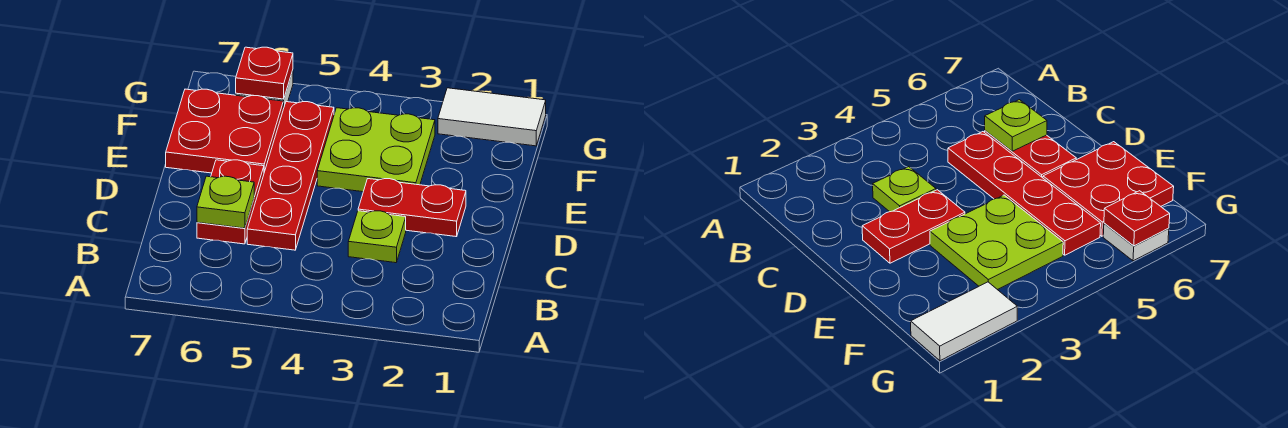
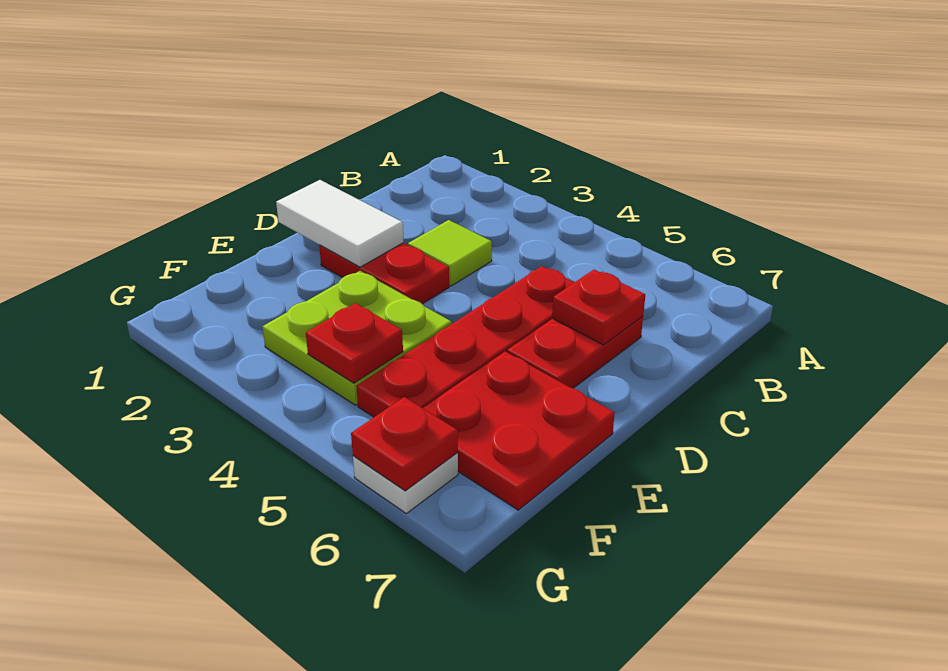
lime plate C3 level 1 -> lime tile C3 level 1
lime plate C6 level 2 -> red plate C6 level 2
none -> red plate F4 level 2
white tile G1:G2 level 1 -> white tile D1:D2 level 2

